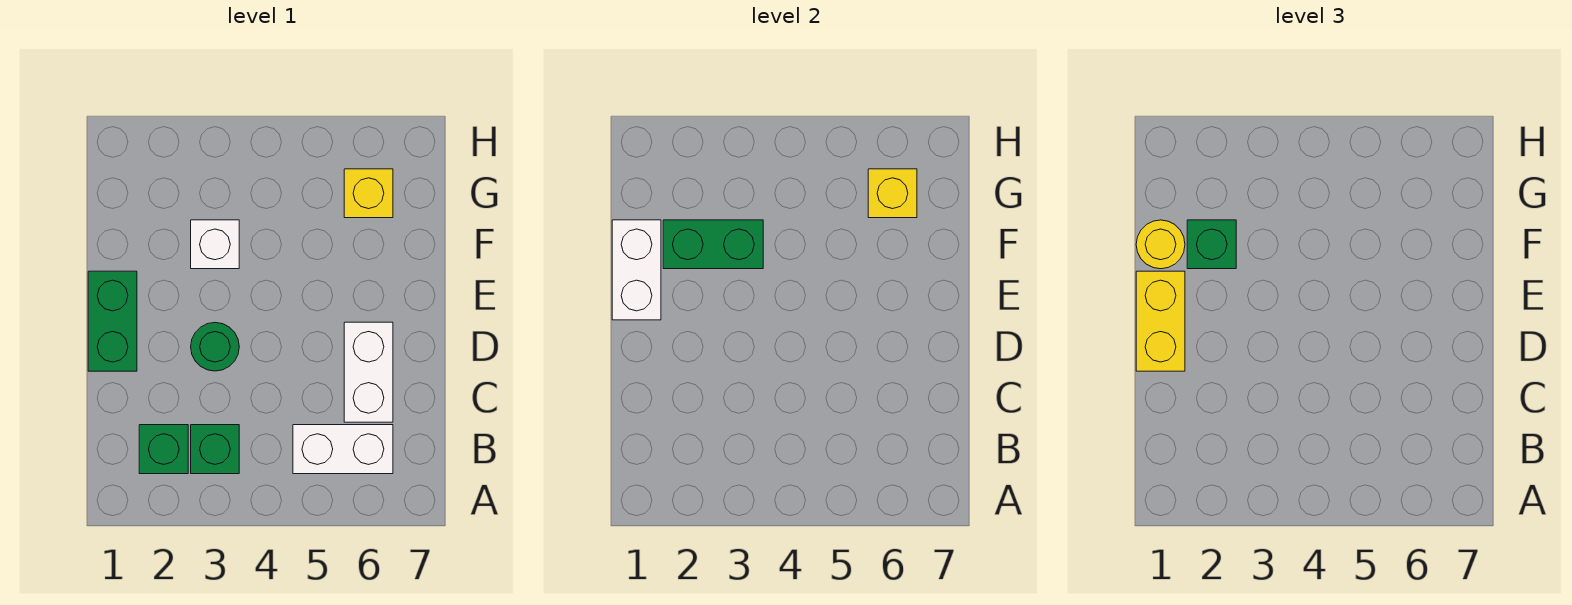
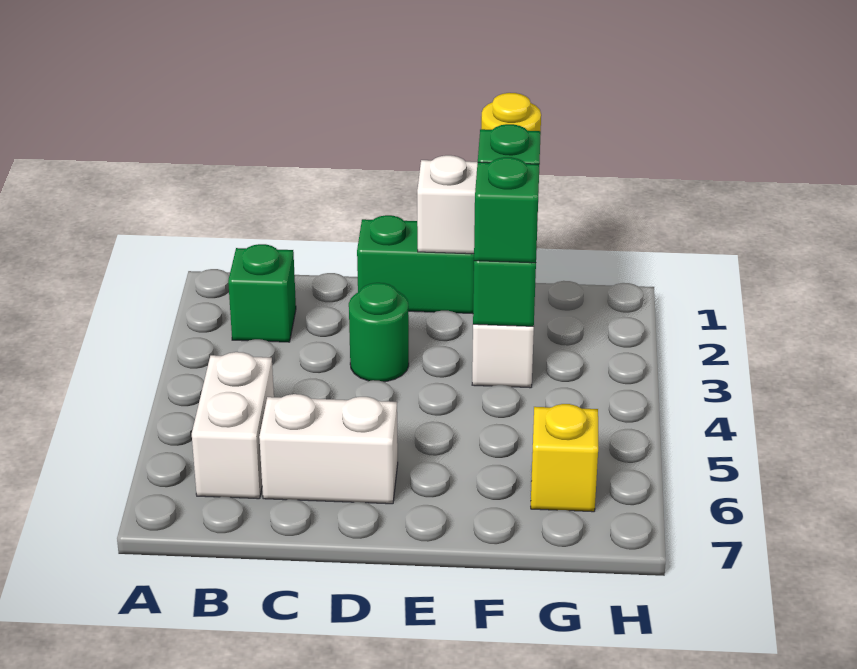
green brick B3 level 1 -> green brick F3 level 3
yellow brick D1:E1 level 3 -> none
yellow brick G6 level 2 -> none

